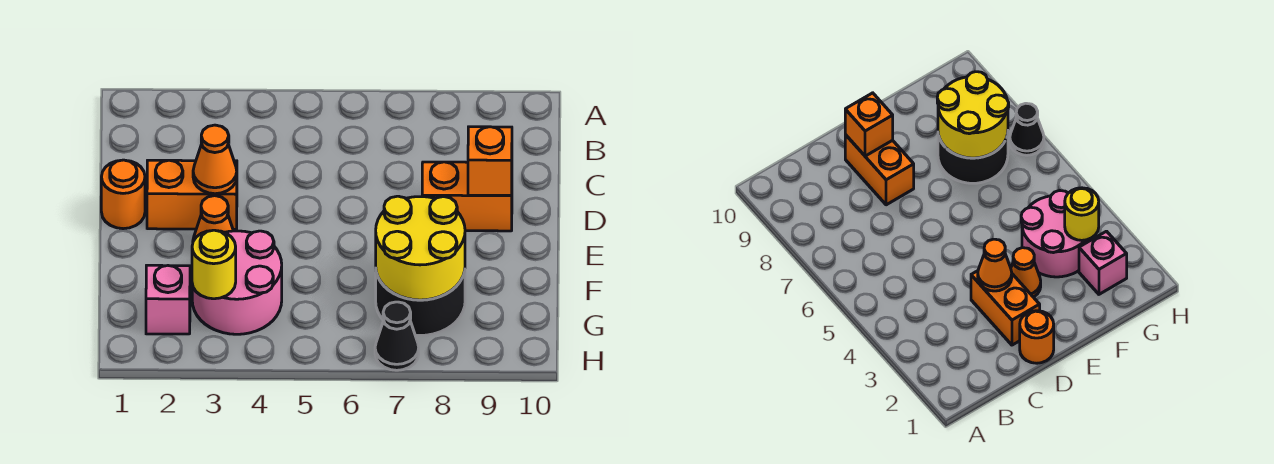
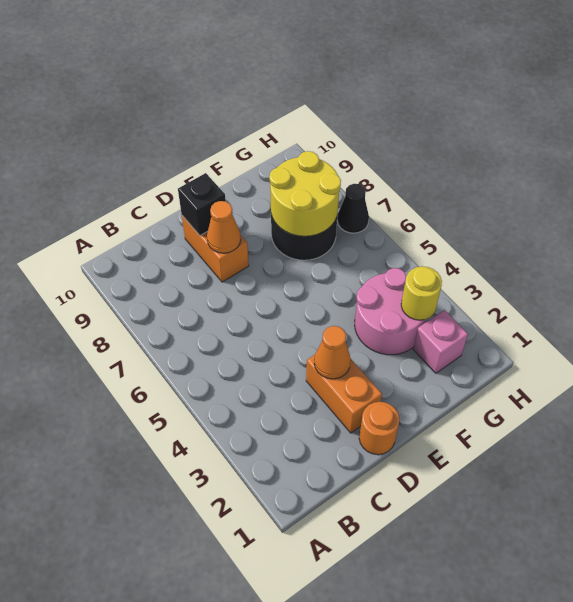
orange brick D9 level 2 -> black brick D9 level 2
orange cone E3 level 1 -> orange cone D8 level 2

